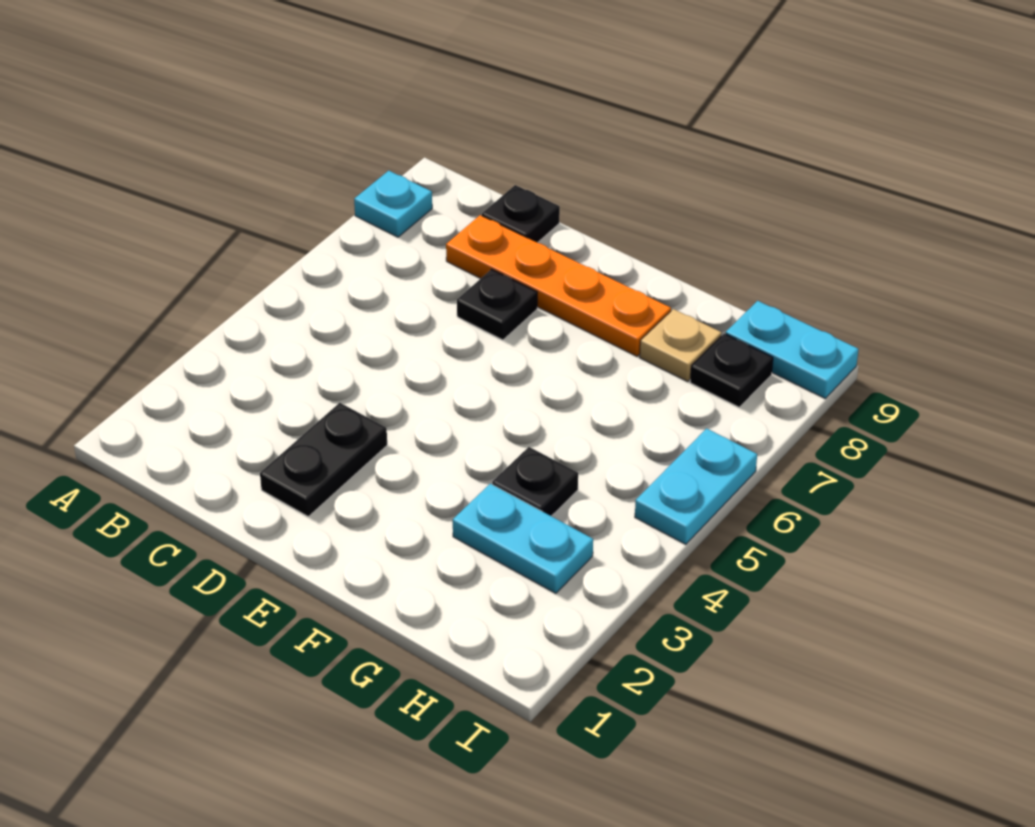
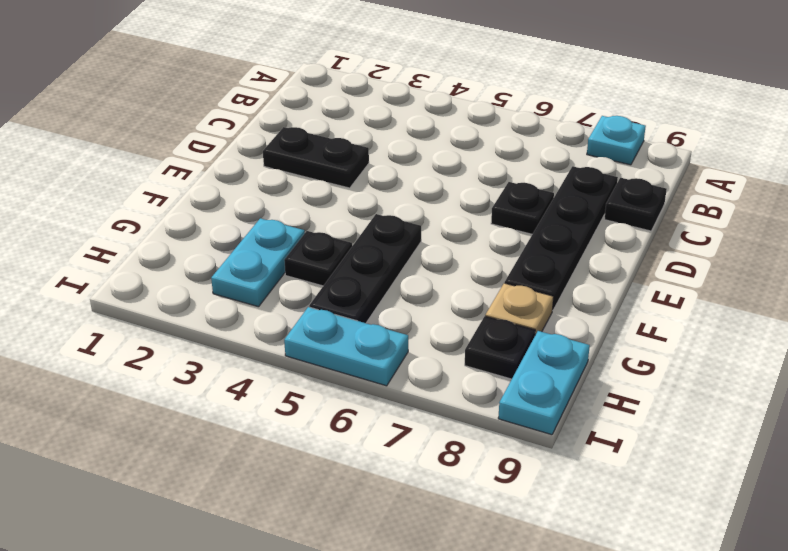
orange plate C8:F8 level 1 -> black plate C8:F8 level 1
none -> black plate F5:H5 level 1

